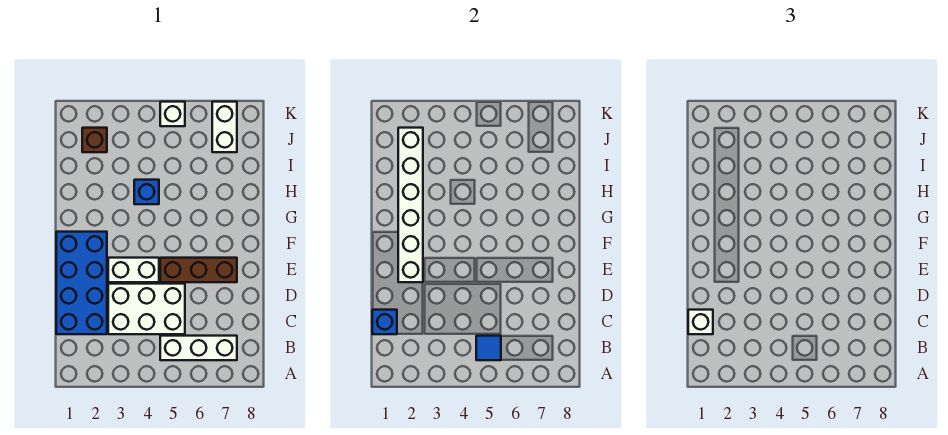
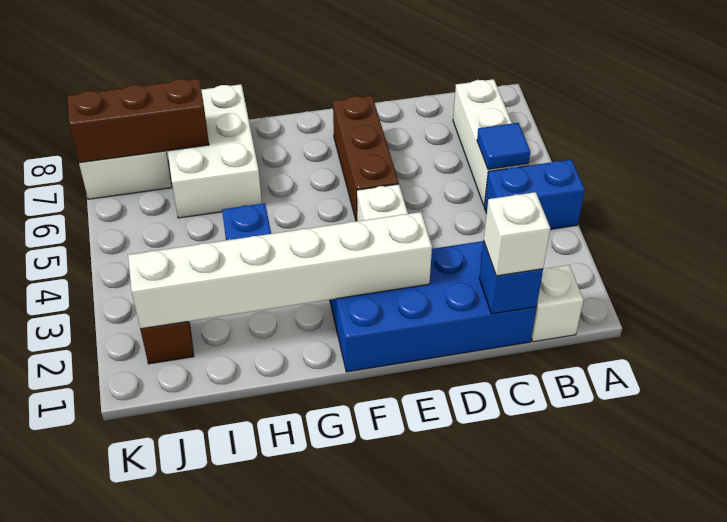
none -> blue brick A4:B4 level 1
white brick C3:D5 level 1 -> white brick H6:I8 level 1
none -> brown brick I7:K7 level 2
white brick K5 level 1 -> white brick B1 level 1

